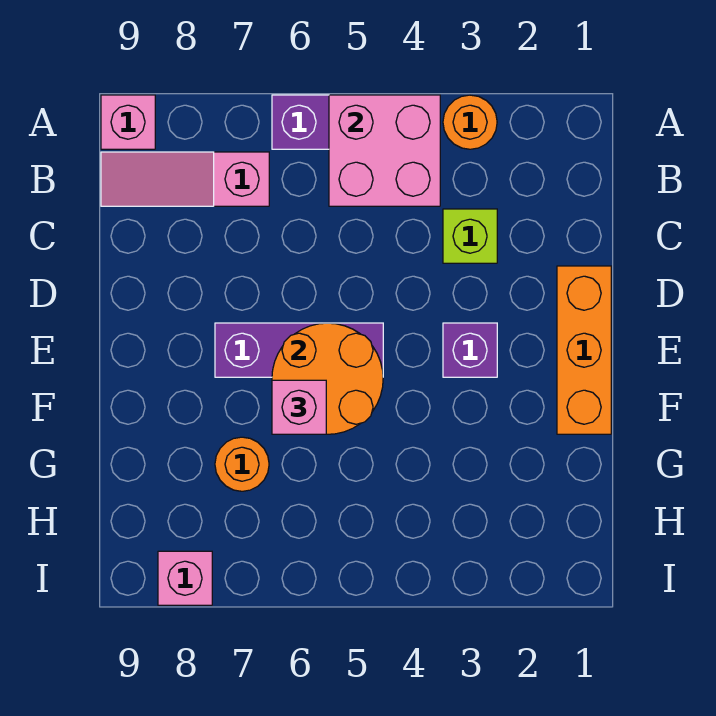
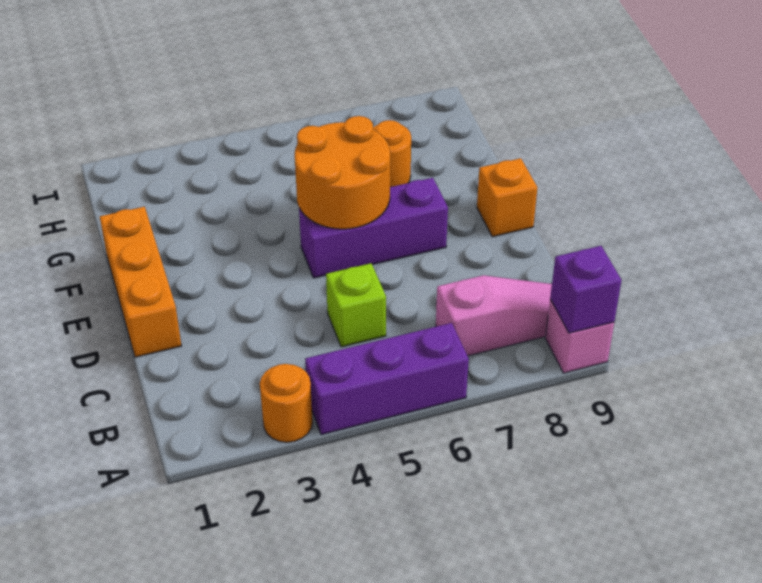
pink brick A4:B5 level 2 -> none
lime brick C3 level 1 -> lime brick C5 level 1
purple brick E3 level 1 -> purple brick A9 level 2
none -> orange brick E9 level 1
pink brick F6 level 3 -> none
pink brick I8 level 1 -> none

